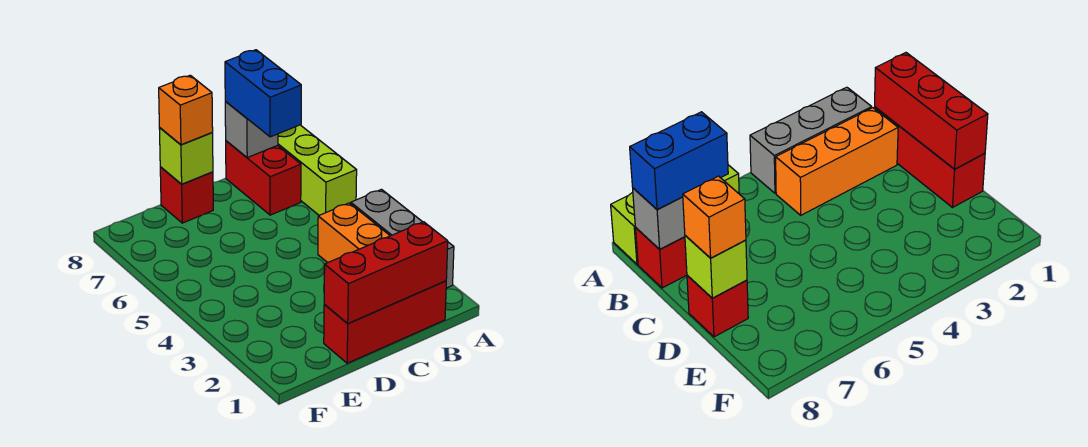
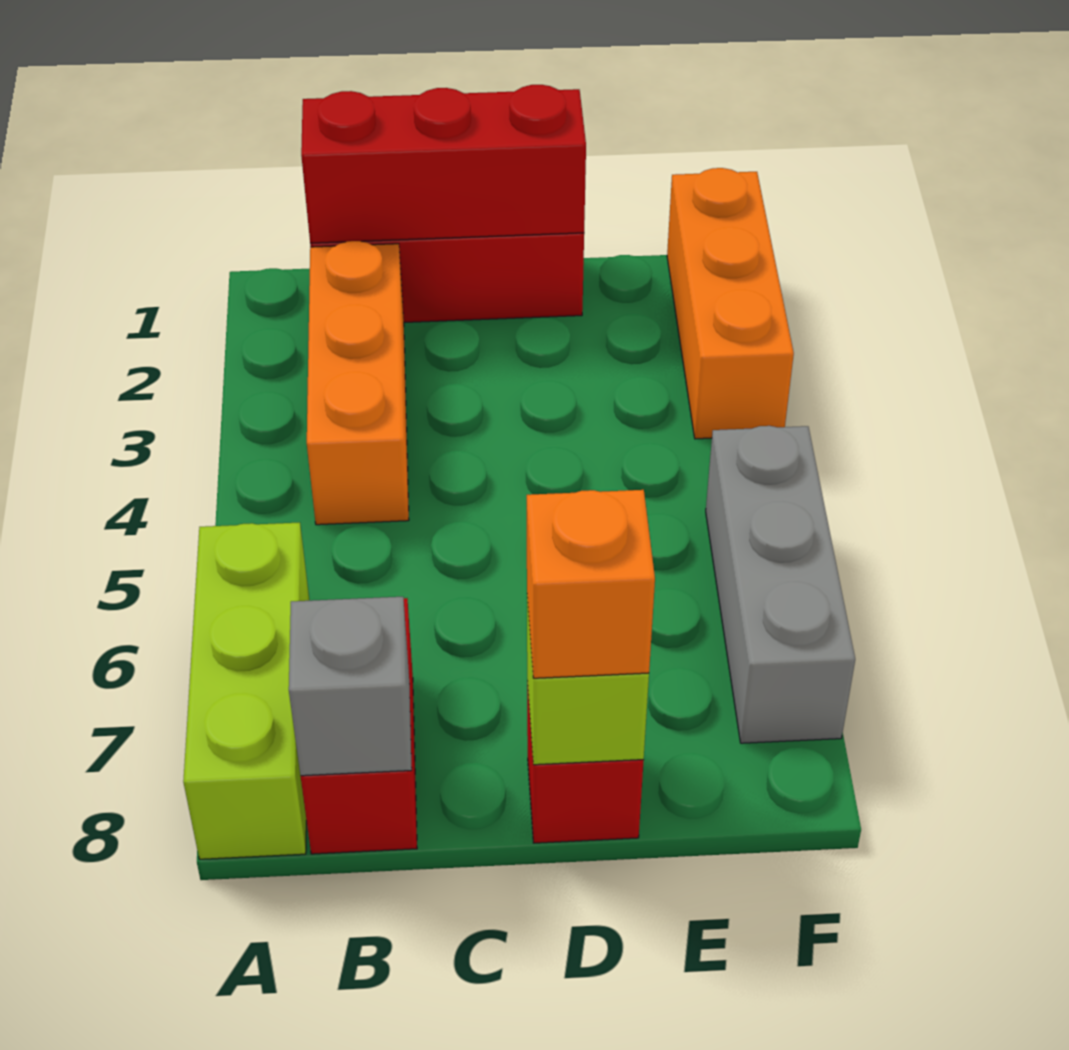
grey brick A2:A4 level 1 -> grey brick F5:F7 level 1
blue brick B7:B8 level 3 -> none
none -> orange brick F1:F3 level 1

